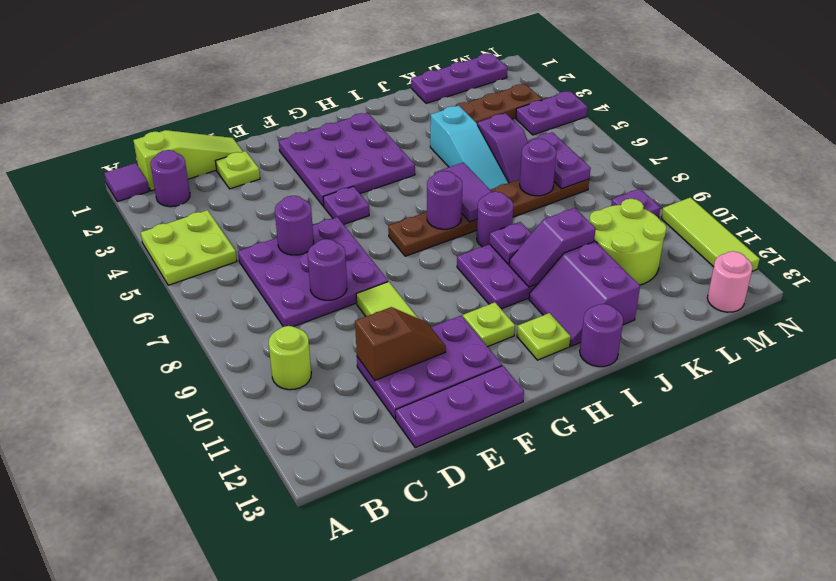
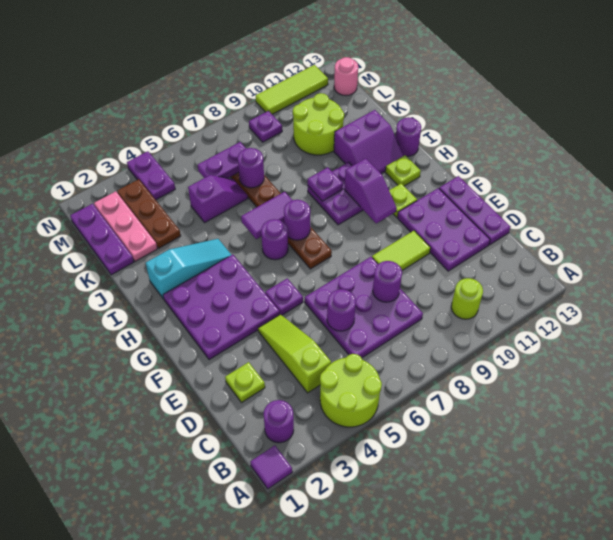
lime plate A4:B5 level 1 -> lime round brick A4:B5 level 1
lime slope B1:D1 level 1 top B -> lime slope C4:E4 level 1 top C
brown slope D11:E11 level 2 top D -> none
purple round brick I8 level 1 -> purple round brick H6 level 1
purple slope I10:J10 level 2 top J -> purple slope G10:H10 level 2 top H
cyan slope J4:J6 level 1 top 4 -> cyan slope I2:I4 level 1 top 2
none -> pink plate K2:M2 level 1

